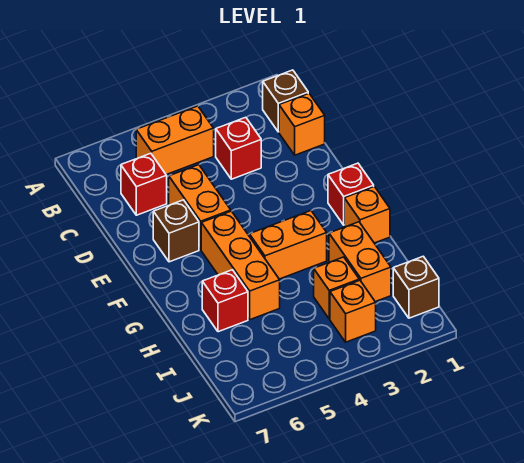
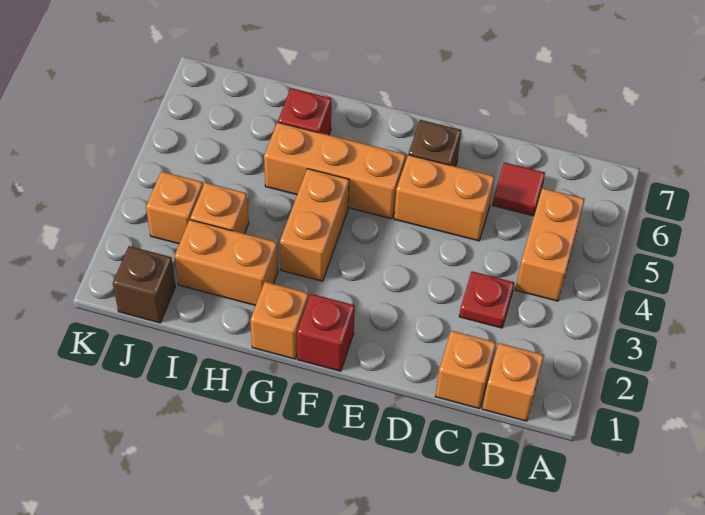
brown brick B1 level 1 -> orange brick B1 level 1
red brick C3 level 1 -> red plate C3 level 1
red brick C6 level 1 -> red tile C6 level 1

